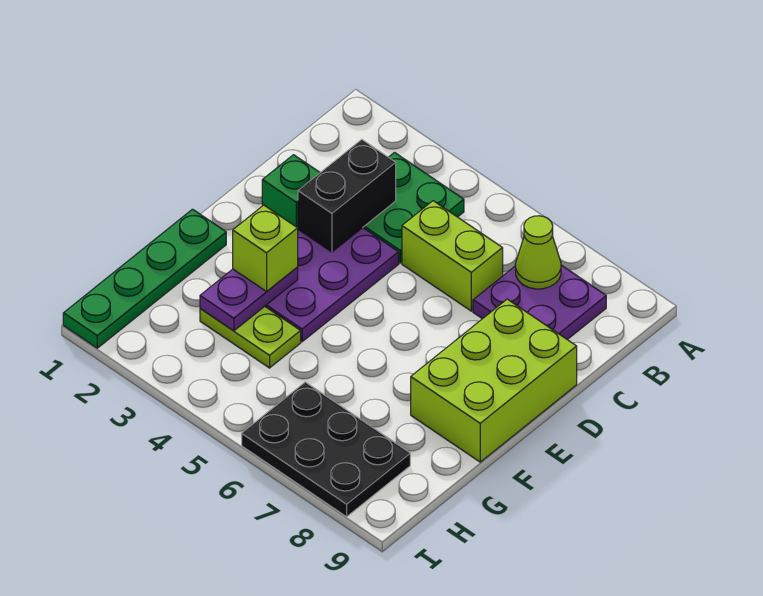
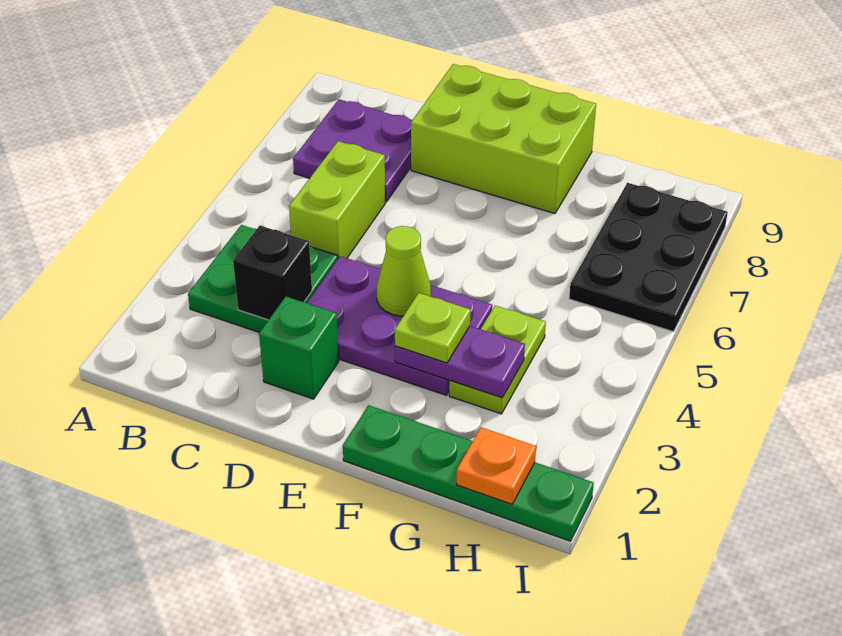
lime cone B7 level 2 -> lime cone E4 level 2
black brick C3:D3 level 2 -> black brick C3 level 2
lime brick F3 level 3 -> lime plate F3 level 3
none -> orange plate H1 level 2

